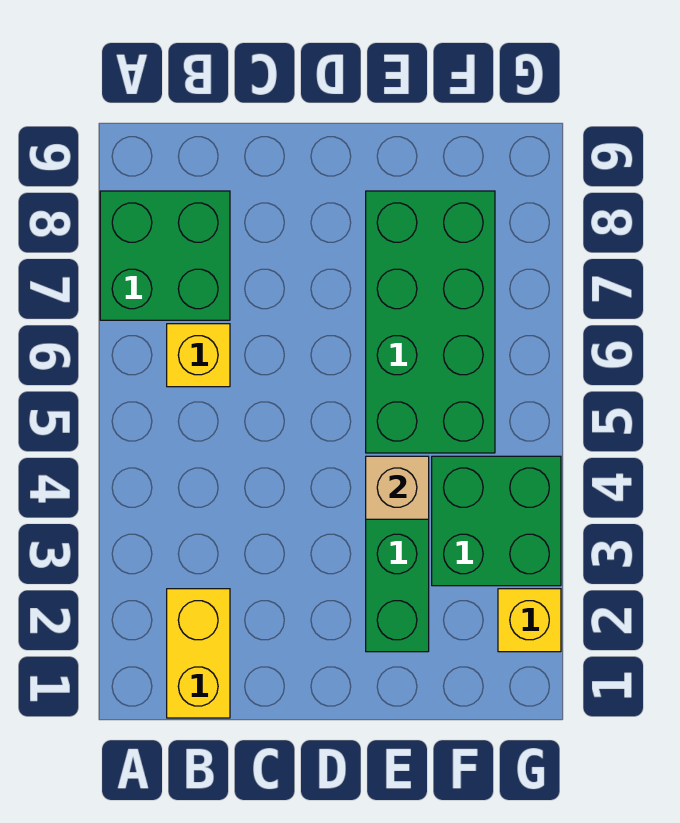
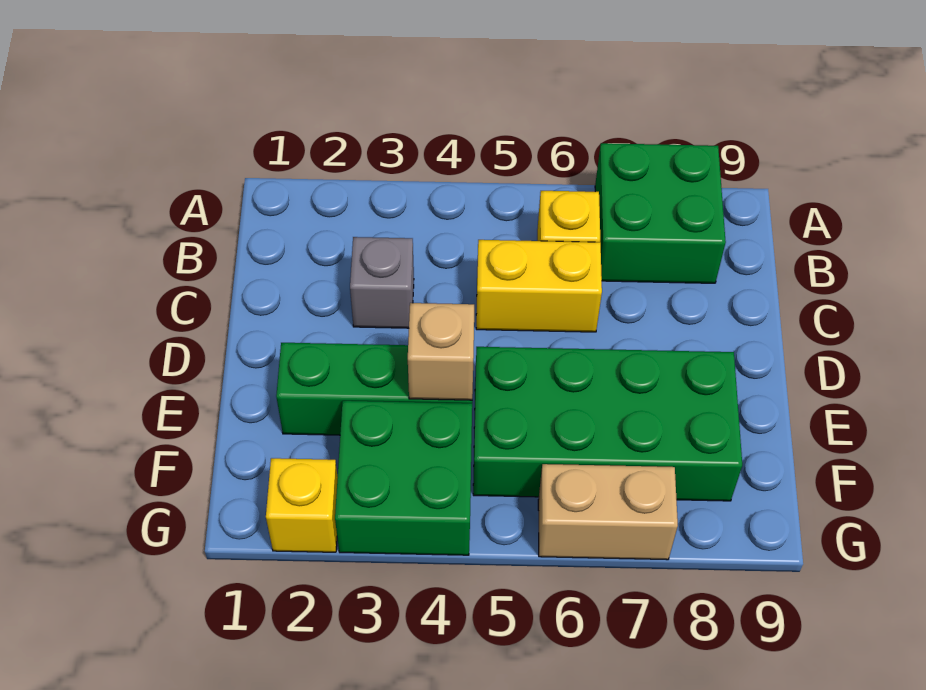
yellow brick B1:B2 level 1 -> yellow brick C5:C6 level 1
none -> grey brick C3 level 1
none -> tan brick G6:G7 level 1

